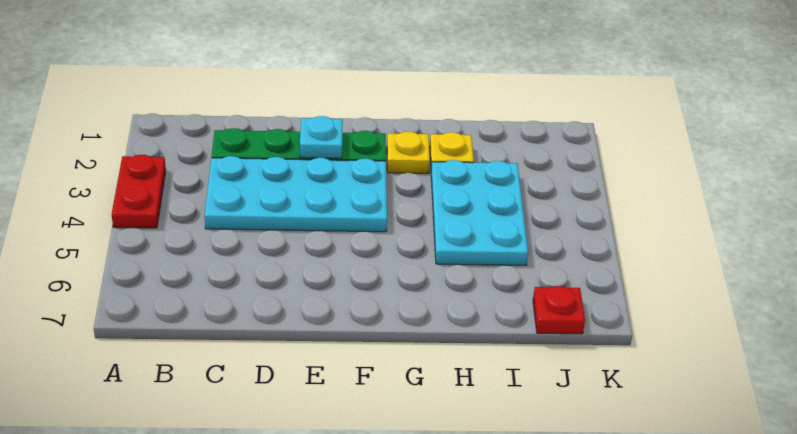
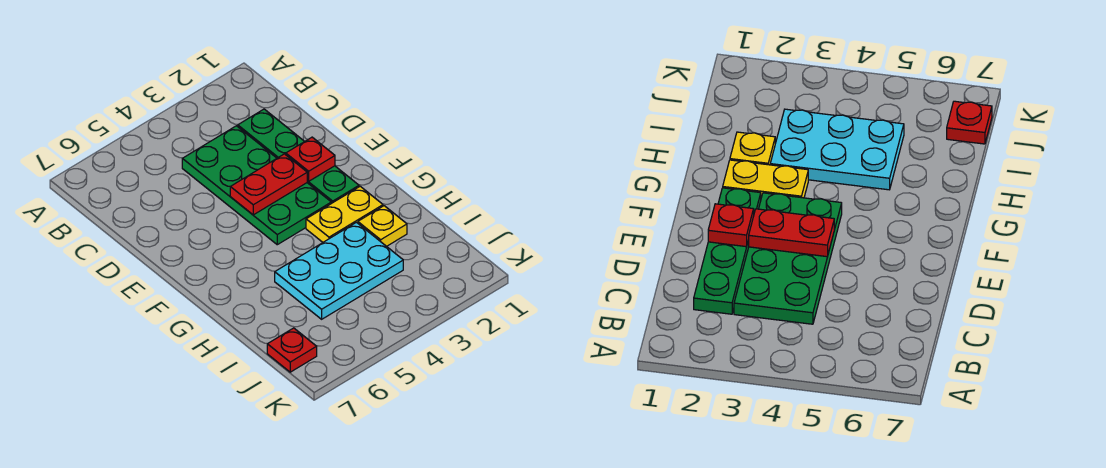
red plate A3:A4 level 1 -> red plate E3:E4 level 2
cyan plate C3:F4 level 1 -> green plate C3:F4 level 1
cyan plate E2 level 2 -> red plate E2 level 2
yellow plate G2 level 1 -> yellow plate G2:G3 level 1

